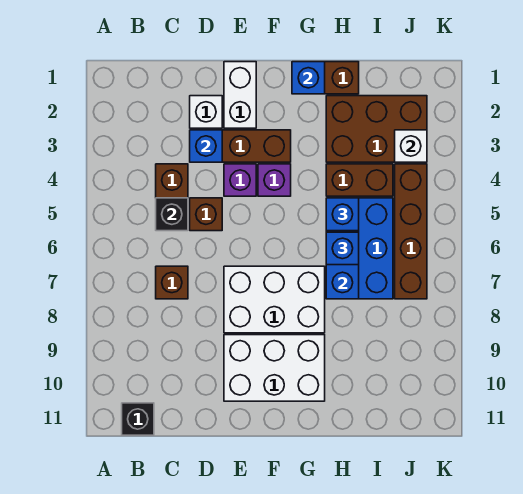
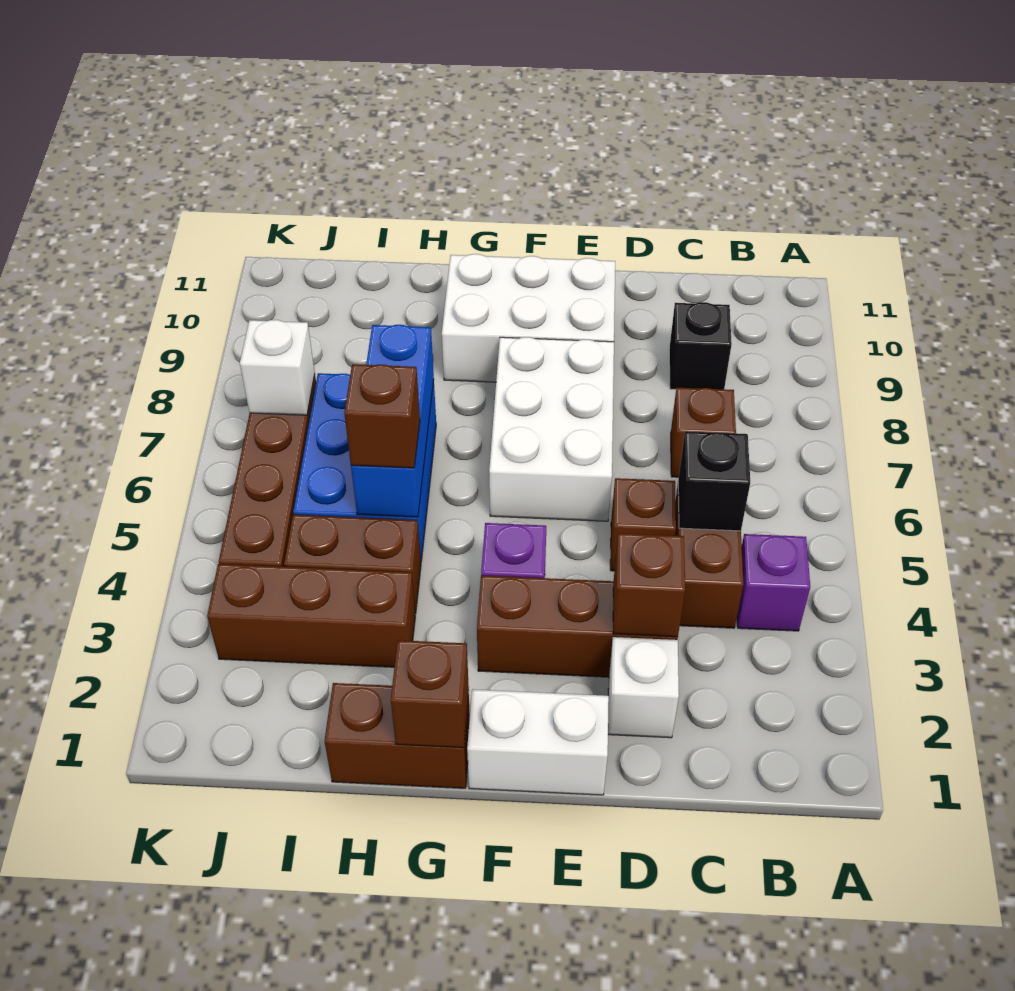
black brick B11 level 1 -> black brick C9 level 1
blue brick D3 level 2 -> brown brick D3 level 2
white brick E1:E2 level 1 -> white brick E1:F1 level 1
purple brick E4 level 1 -> purple brick B4 level 1
white brick E7:G8 level 1 -> white brick E6:F8 level 1
blue brick G1 level 2 -> brown brick G1 level 2
brown brick H2:J3 level 1 -> brown brick H3:J3 level 1
blue brick H5 level 3 -> brown brick H5 level 3
blue brick H6 level 3 -> none
white brick J3 level 2 -> white brick J7 level 2

